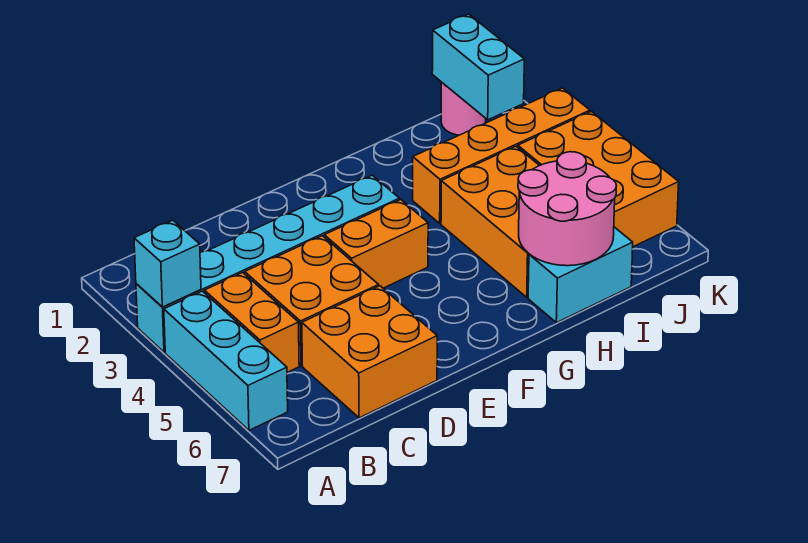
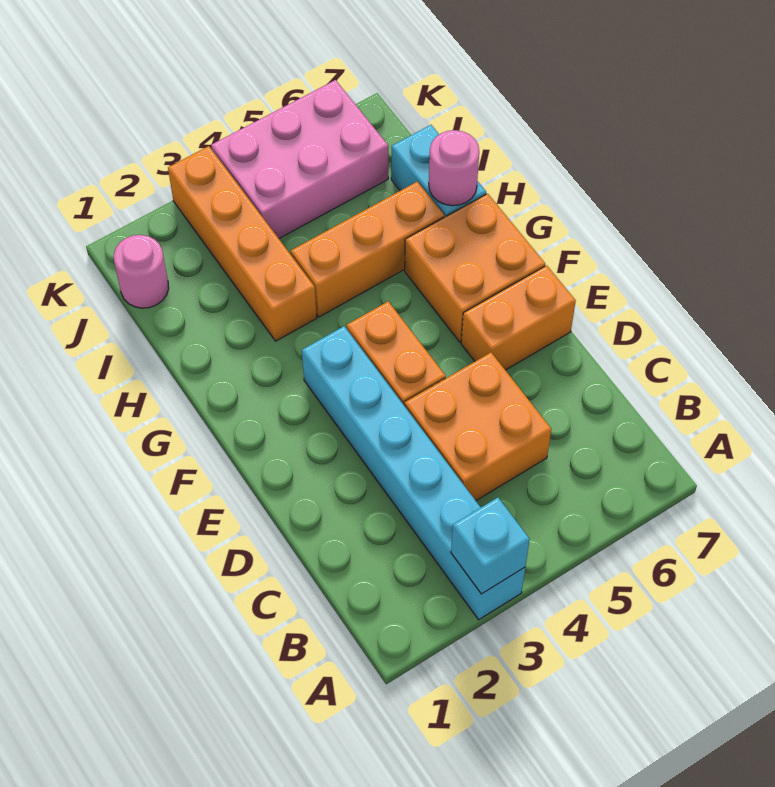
cyan brick A4:A6 level 1 -> none
orange brick B4:B5 level 1 -> orange brick E6:E7 level 1
orange brick C6:D7 level 1 -> orange brick F6:G7 level 1
orange brick H4:I6 level 1 -> orange brick H4:H6 level 1
pink round brick H6:I7 level 2 -> pink round brick H7 level 2
cyan brick J1:J2 level 2 -> none
orange brick J4:K6 level 1 -> pink brick J4:K6 level 1

